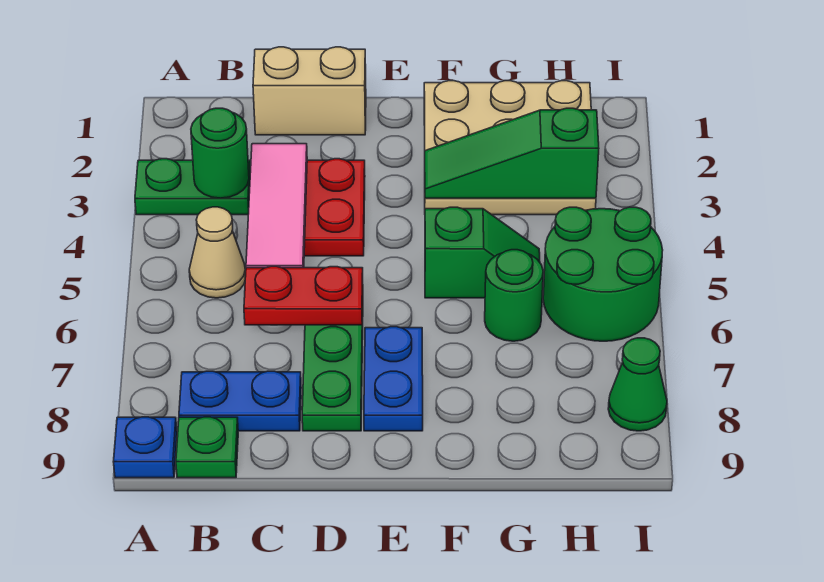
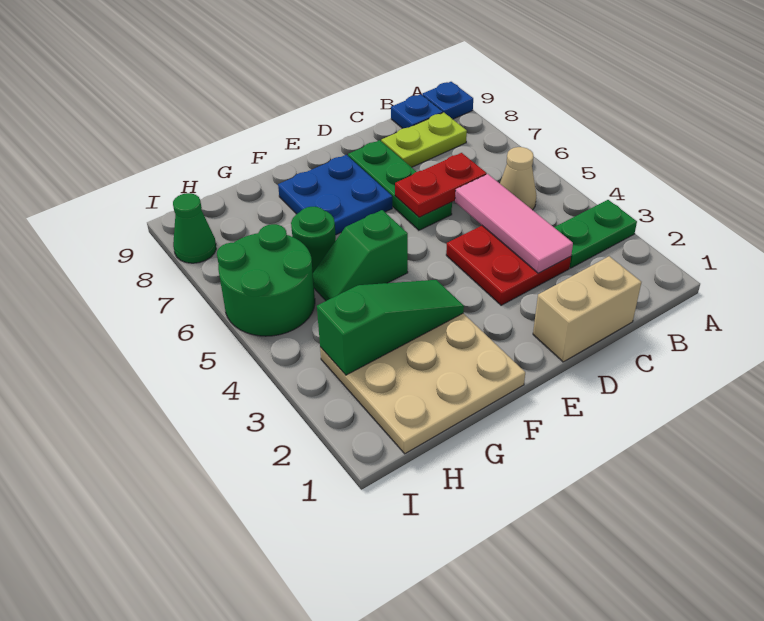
green round brick B3 level 2 -> none
blue plate B8:C8 level 1 -> lime plate B8:C8 level 1
green plate B9 level 1 -> blue plate B9 level 1
blue plate E7:E8 level 1 -> blue plate E7:F8 level 1

